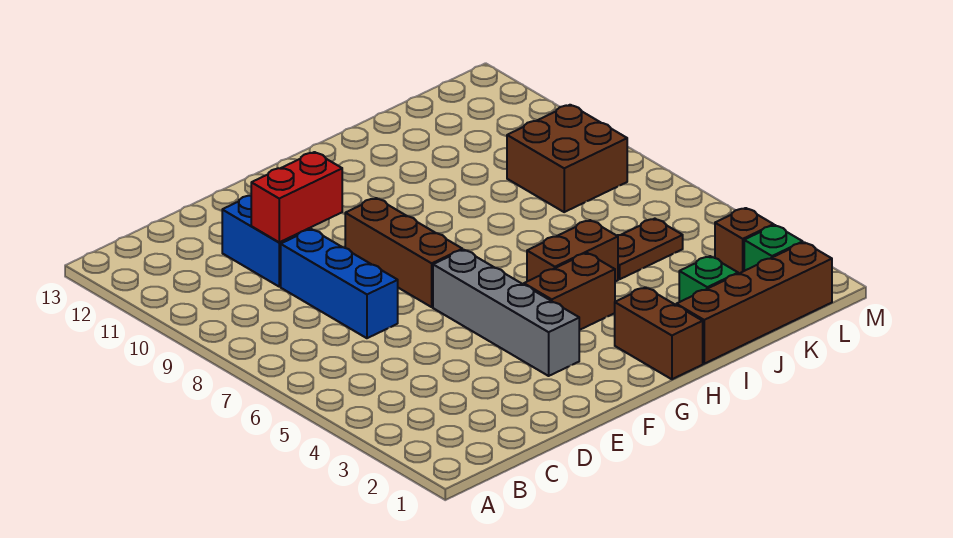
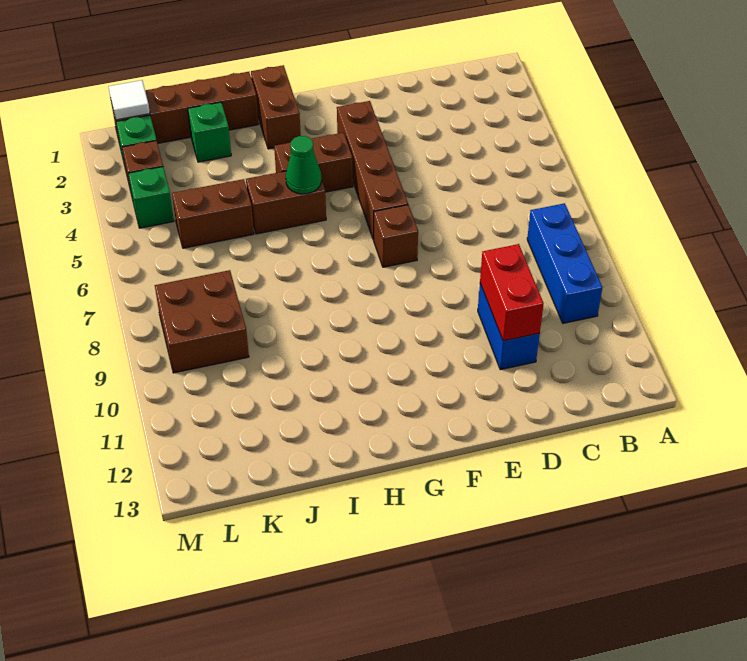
blue brick D7:D9 level 1 -> blue brick B8:B10 level 1
red brick D10:E10 level 2 -> red brick D10:D11 level 2
grey brick F3:F6 level 1 -> brown brick F3:F6 level 1
brown brick F7:F9 level 1 -> brown brick F7 level 1
none -> green cone H5 level 2
brown plate J5:K5 level 1 -> brown brick J5:K5 level 1
none -> white tile L1 level 2
none -> green brick L4 level 1

